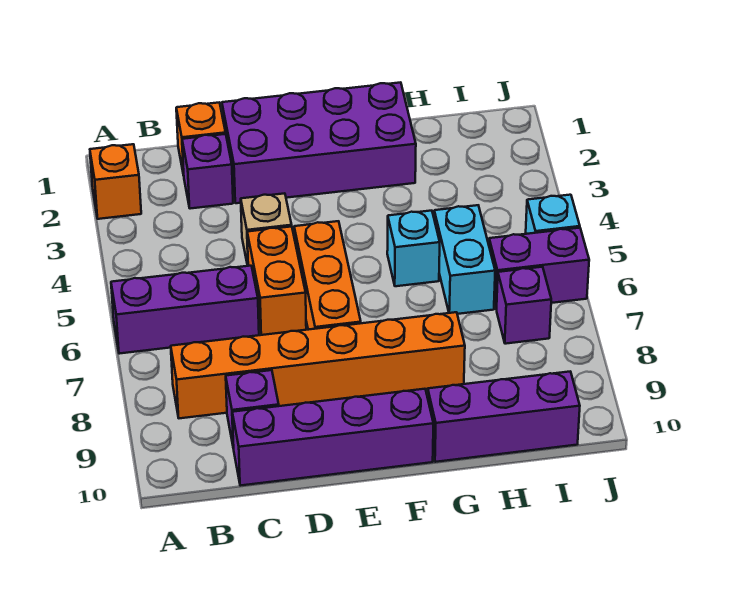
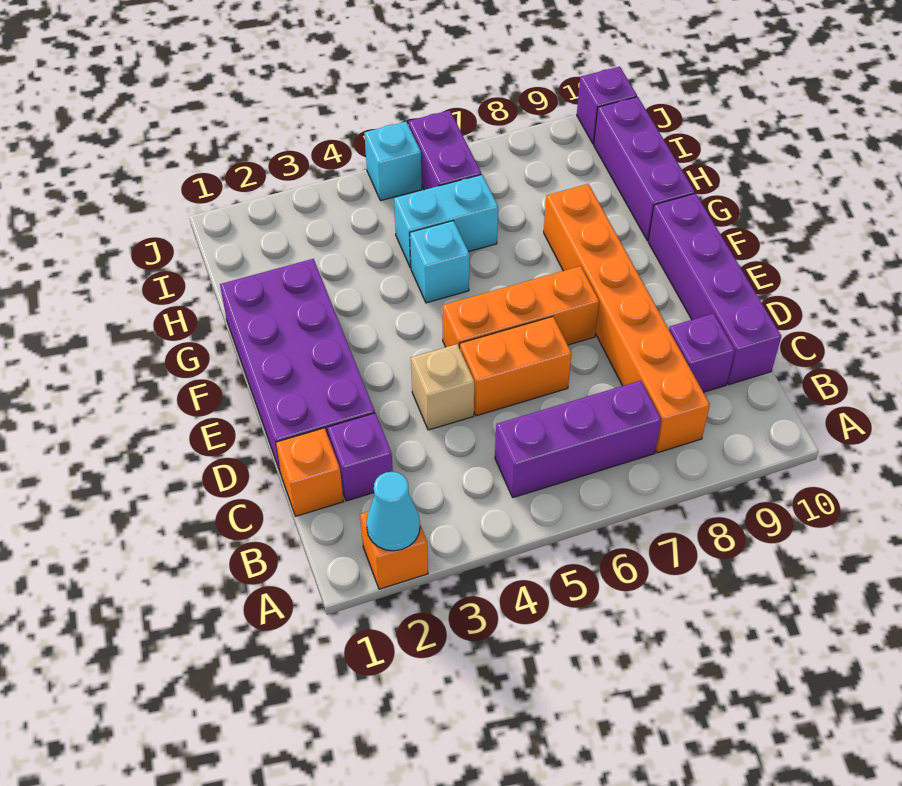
none -> cyan cone A2 level 2
purple brick A6:C6 level 1 -> purple brick B5:B7 level 1
purple brick I7 level 1 -> purple brick J10 level 1

